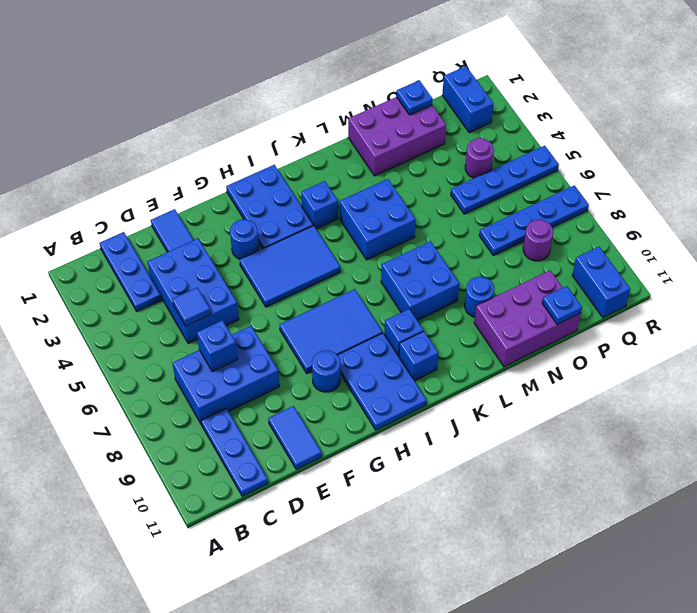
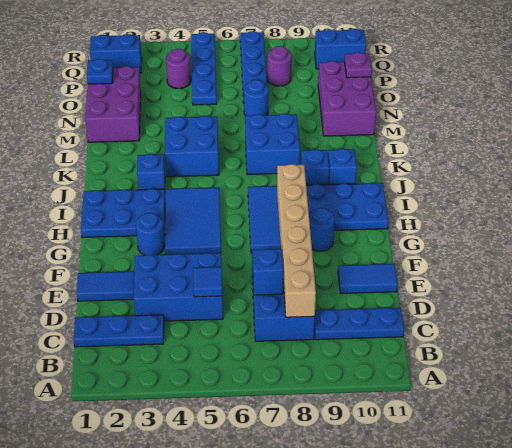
none -> tan brick C8:H8 level 2
blue round brick M9 level 1 -> blue round brick N7 level 1
blue plate O11 level 2 -> purple plate O11 level 2

